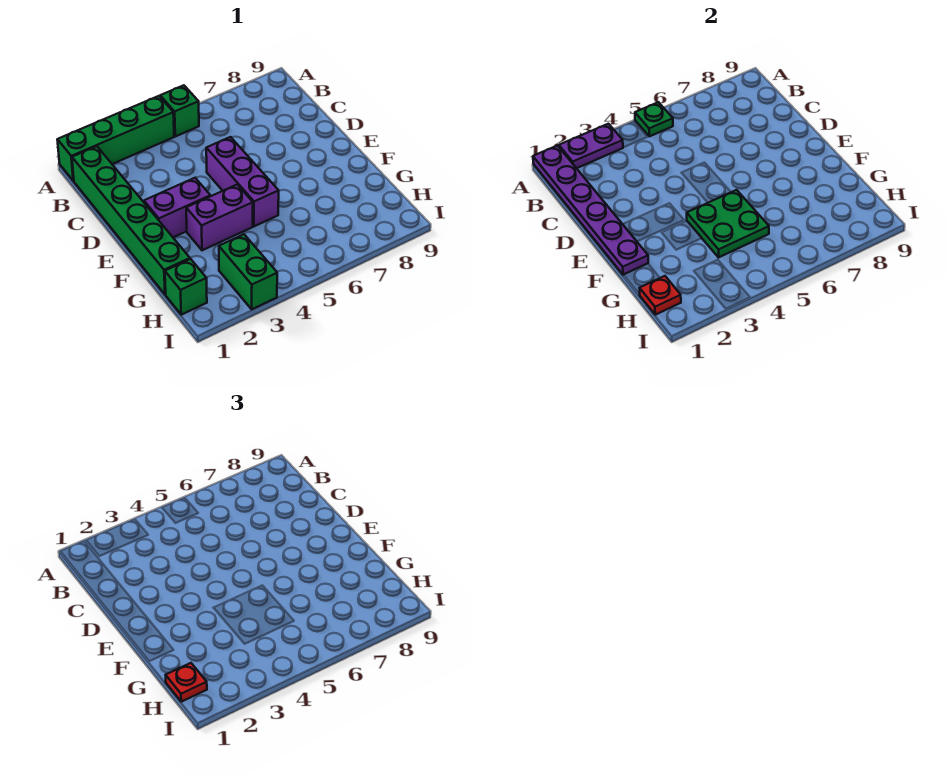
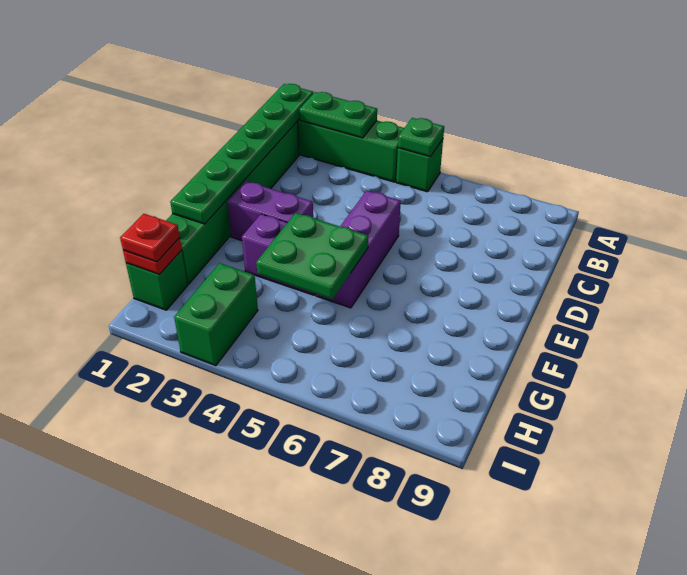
purple plate A1:F1 level 2 -> green plate A1:F1 level 2
purple plate A2:A3 level 2 -> green plate A2:A3 level 2

